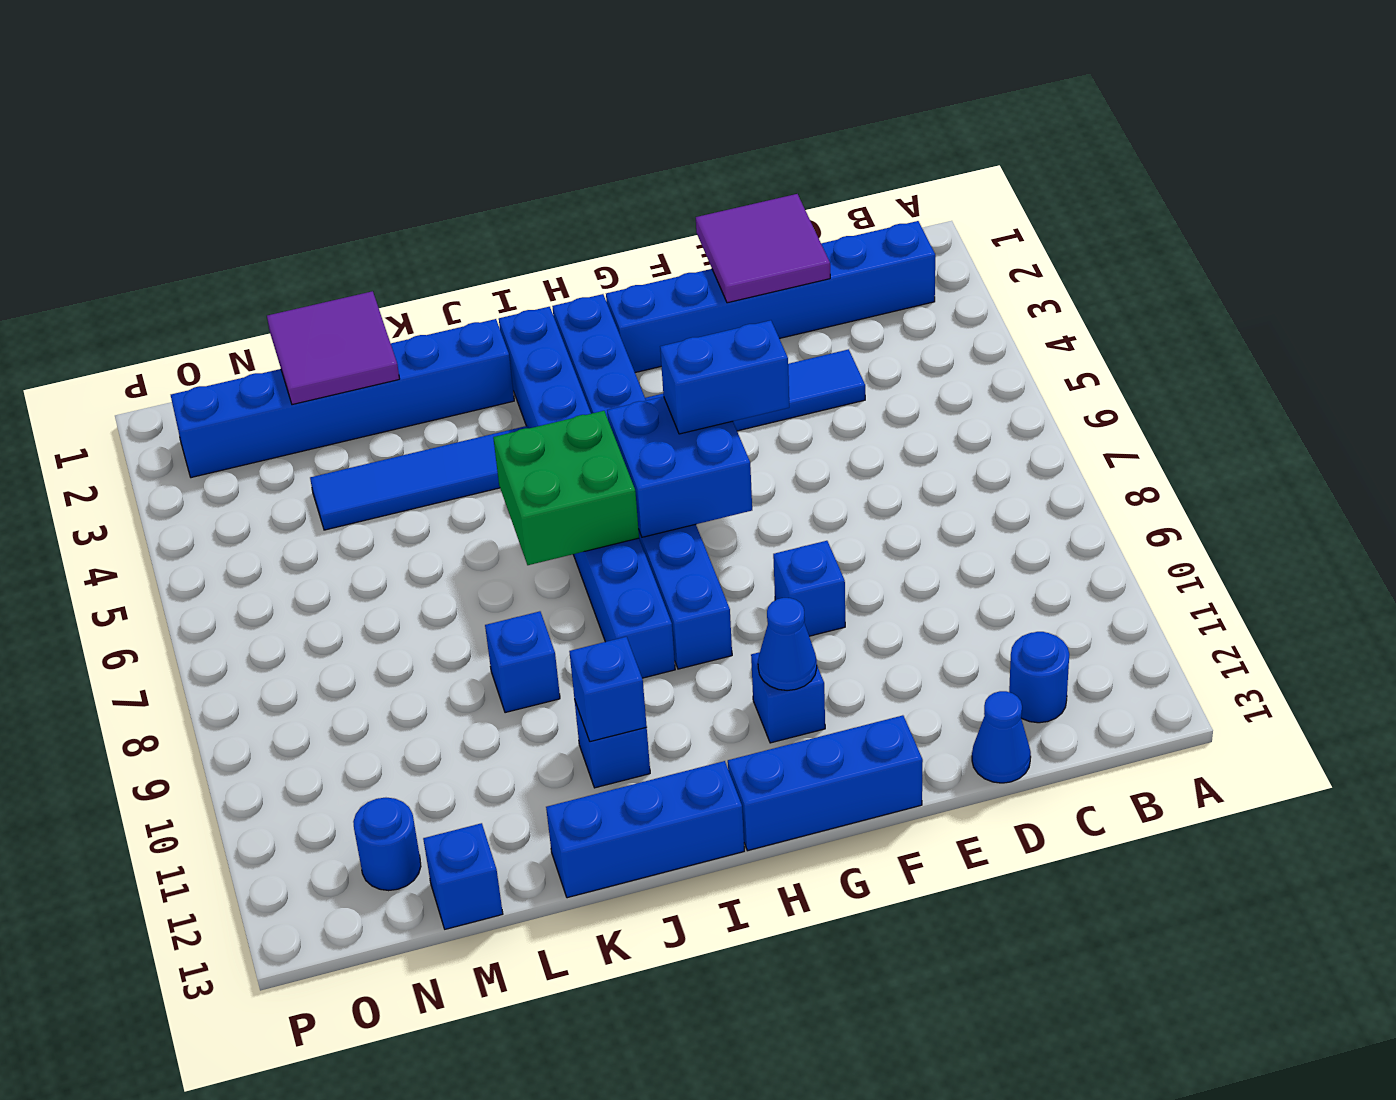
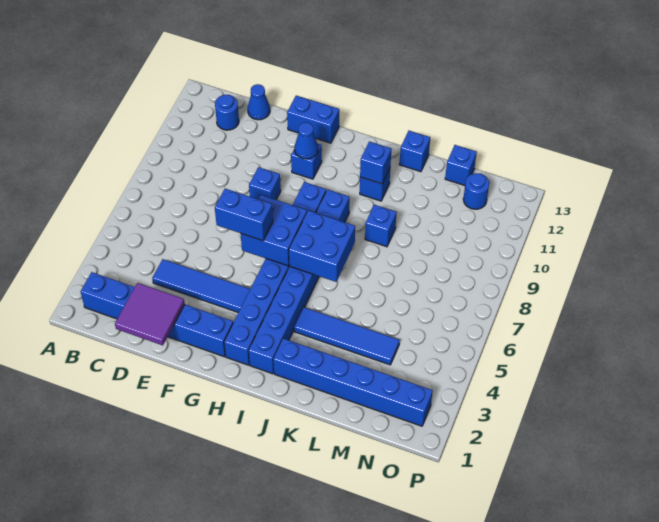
blue brick F13:H13 level 1 -> blue brick F13:G13 level 1
green brick I6:J7 level 2 -> blue brick I6:J7 level 2
blue brick I13:K13 level 1 -> blue brick K13 level 1
purple tile L1:M2 level 2 -> none

